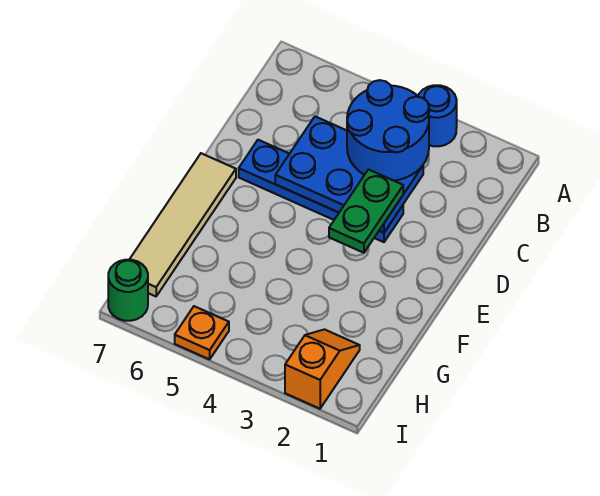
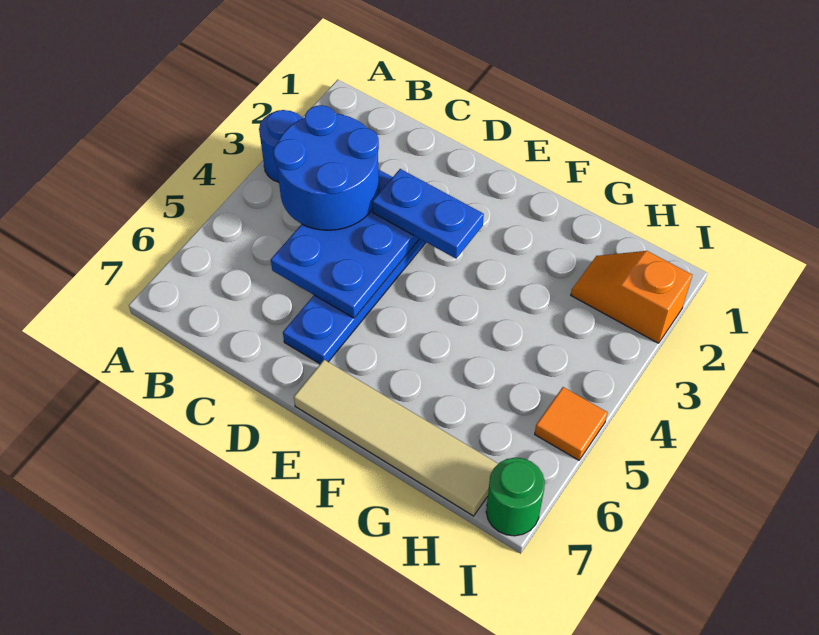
green plate D3:E3 level 3 -> blue plate D3:E3 level 3
orange plate I5 level 1 -> orange tile I5 level 1

